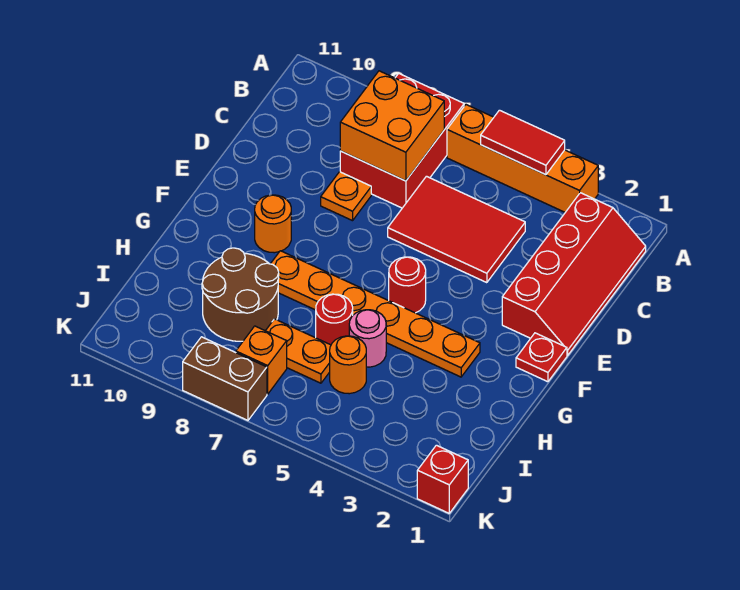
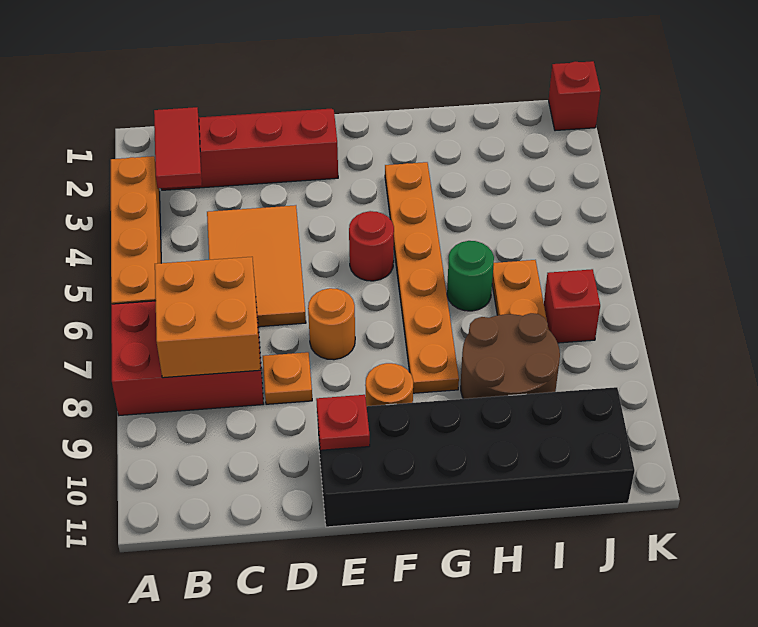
red tile A4:A5 level 2 -> red tile B2:B3 level 2
red tile C4:D6 level 1 -> orange tile C4:D6 level 1
none -> black brick E10:J11 level 1
red plate F1 level 1 -> red plate E10 level 2
pink round brick H5 level 1 -> none
red round brick H6 level 1 -> green round brick H6 level 1
orange round brick I5 level 1 -> orange round brick E7 level 1
orange brick J7 level 1 -> red brick J7 level 1
brown brick K7:K8 level 1 -> none

